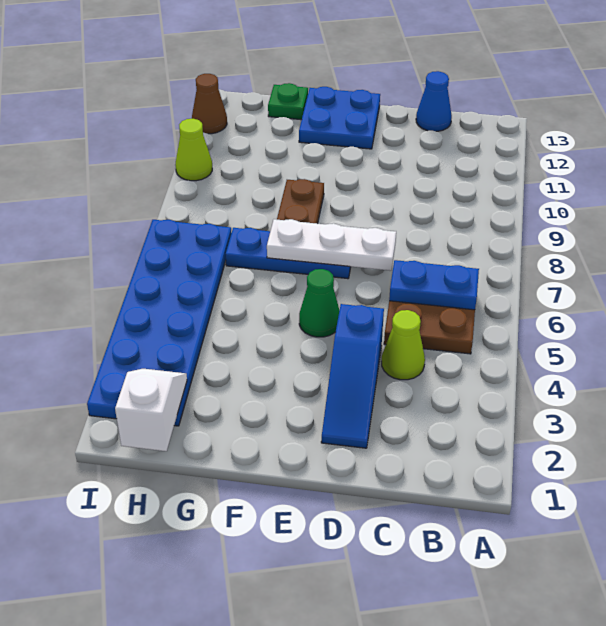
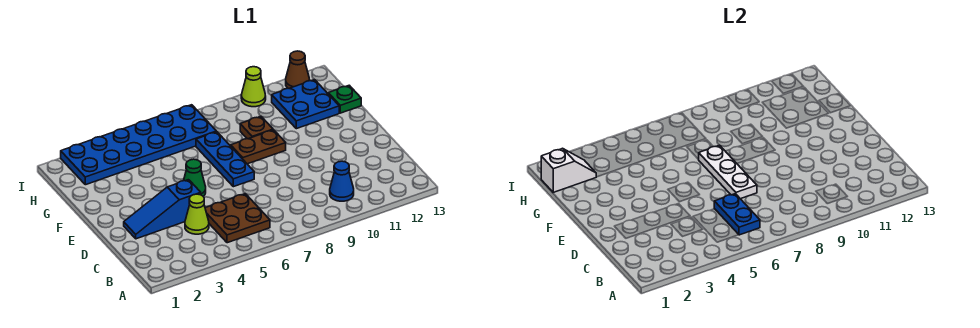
blue cone C13 level 1 -> blue cone B10 level 1
blue plate E12:F13 level 1 -> blue plate G11:H12 level 1
none -> brown plate G9 level 1

